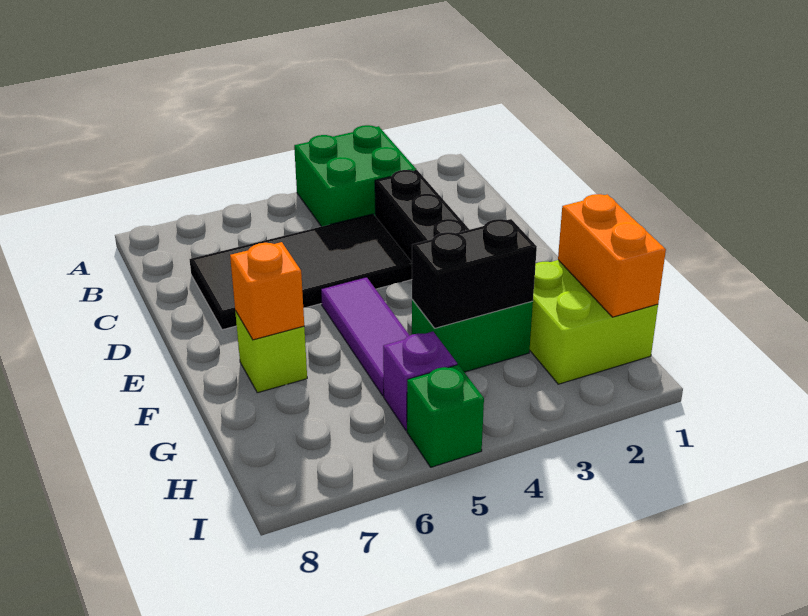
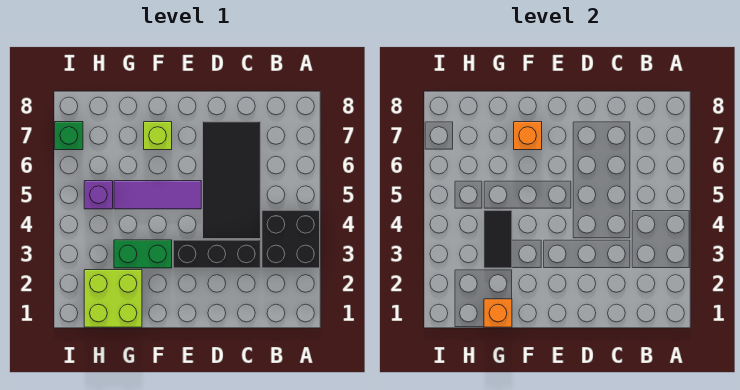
green brick A3:B4 level 1 -> black brick A3:B4 level 1
orange brick G1:H1 level 2 -> orange brick G1 level 2
green brick G3:G4 level 1 -> green brick F3:G3 level 1
black brick G3:G4 level 2 -> black tile G3:G4 level 2
green brick I5 level 1 -> green brick I7 level 1

